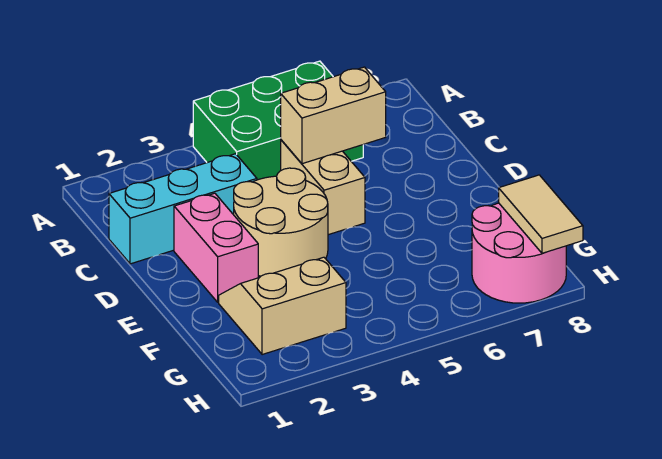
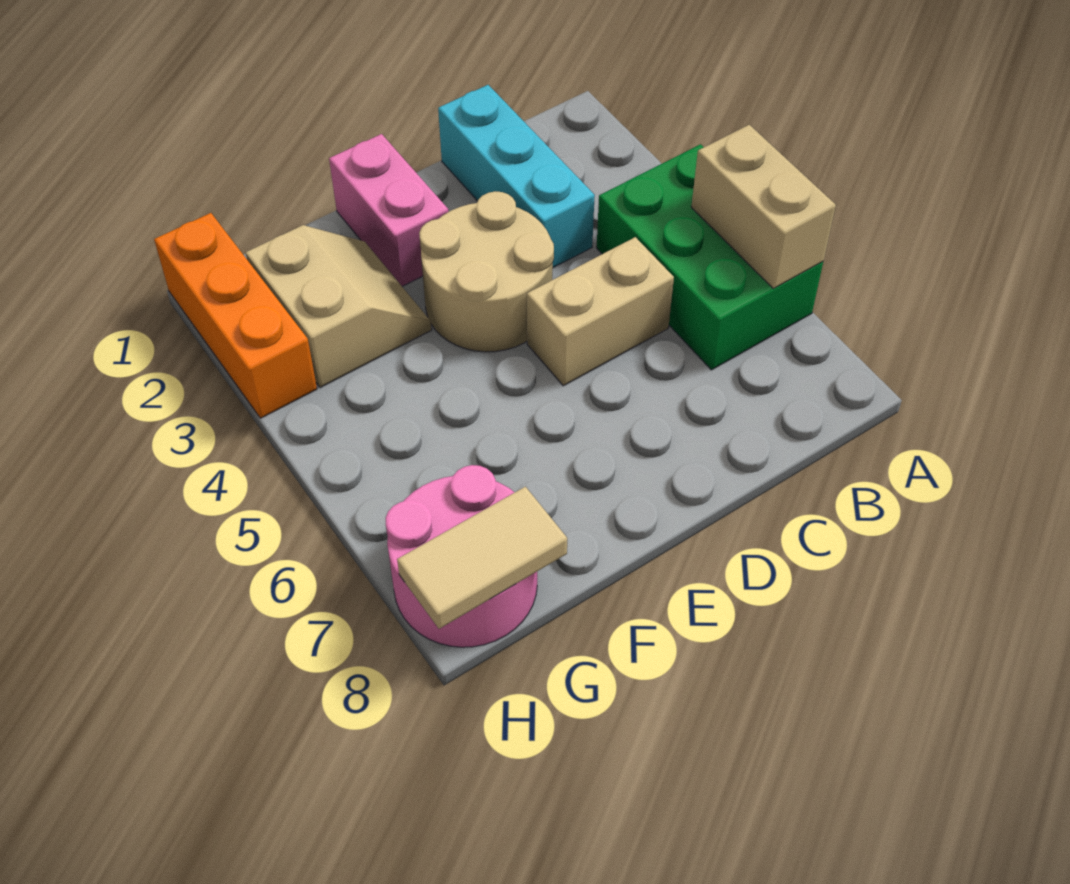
tan brick C5:C6 level 2 -> tan brick A5:A6 level 2
pink brick D2:E2 level 1 -> pink brick E1:E2 level 1
none -> orange brick H1:H3 level 1

